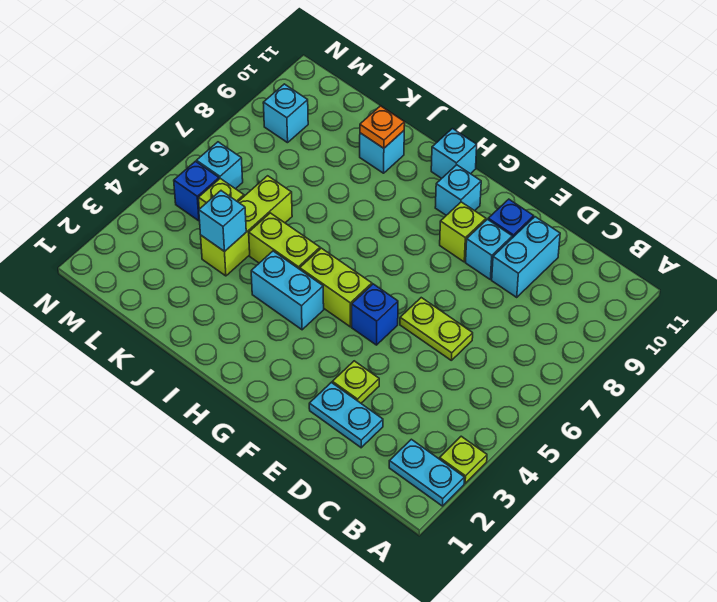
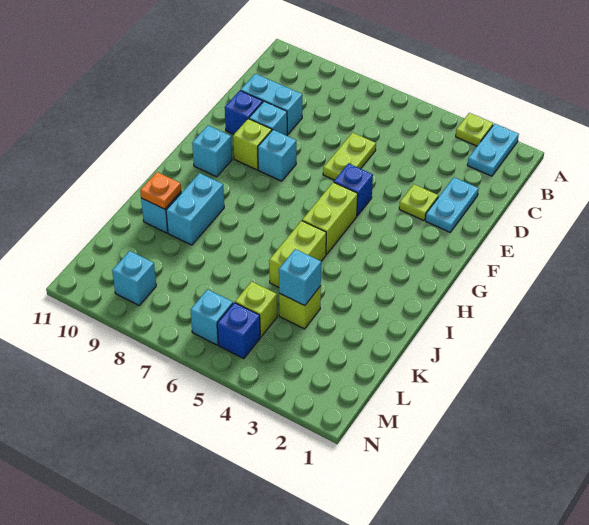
cyan brick H4:I4 level 1 -> cyan brick I9:J9 level 1
cyan brick H11 level 1 -> cyan brick F8 level 1
lime brick K4:K6 level 1 -> lime brick K4 level 1

